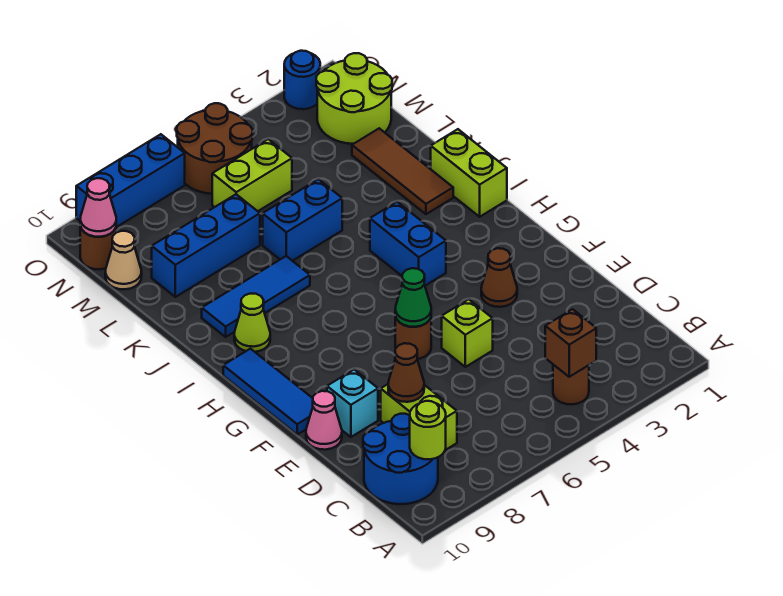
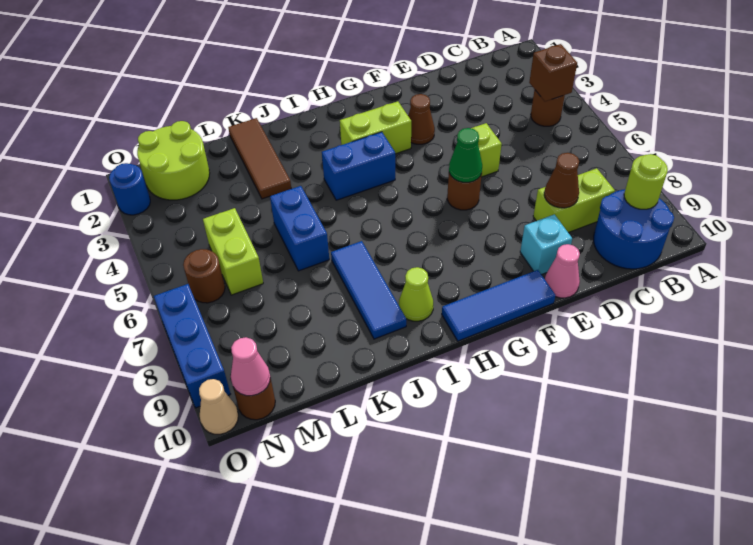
lime brick I1:J1 level 1 -> lime brick G3:H3 level 1
brown tile J2:L2 level 1 -> brown tile K1:K3 level 1
blue brick L7:L9 level 1 -> none
tan cone M10 level 1 -> tan cone O10 level 1
brown round brick N5:O6 level 1 -> brown round brick N6 level 1

